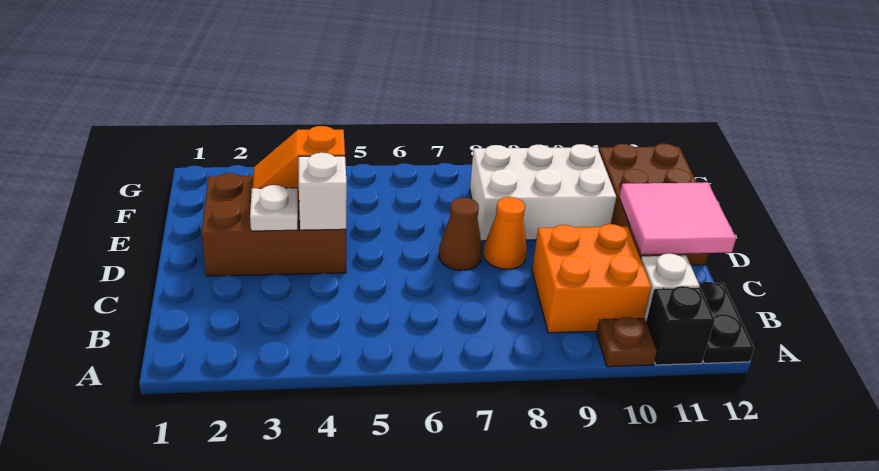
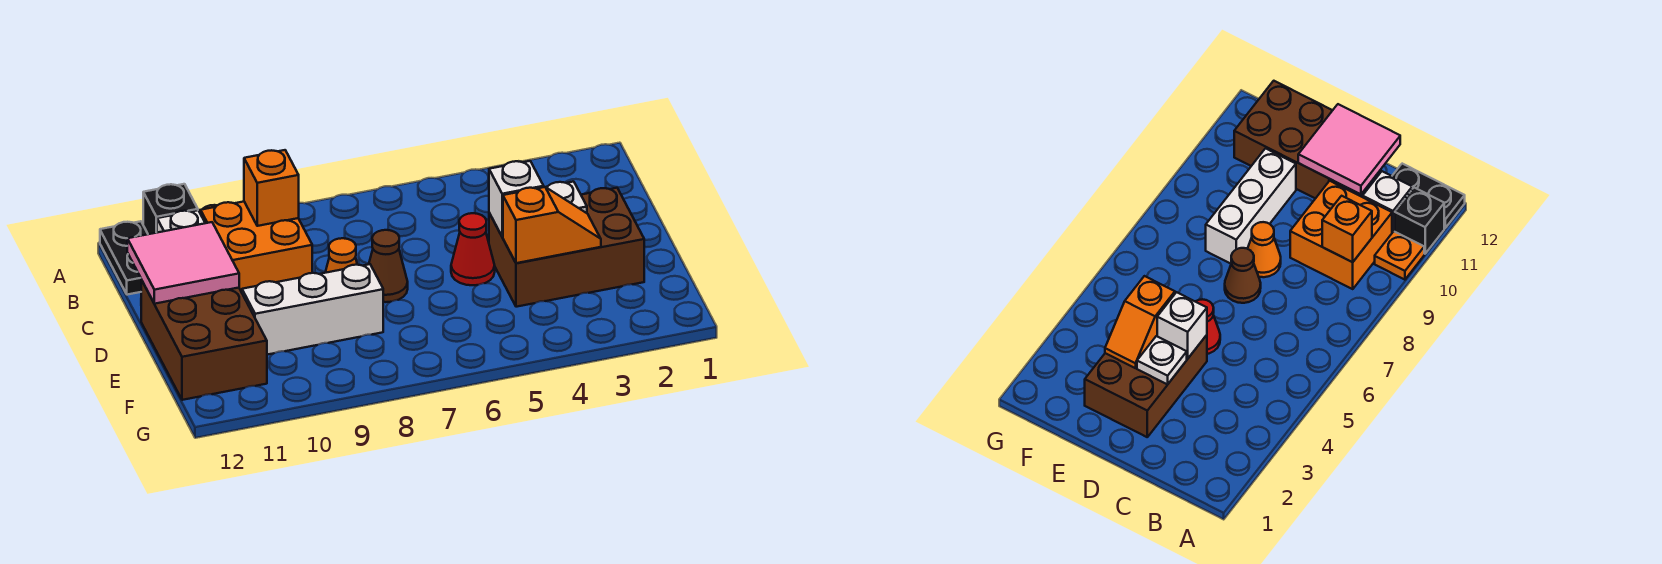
brown plate A10 level 1 -> orange plate A10 level 1
none -> orange brick B9 level 2
none -> red cone D5 level 1
white brick E8:F10 level 1 -> white brick E8:E10 level 1

